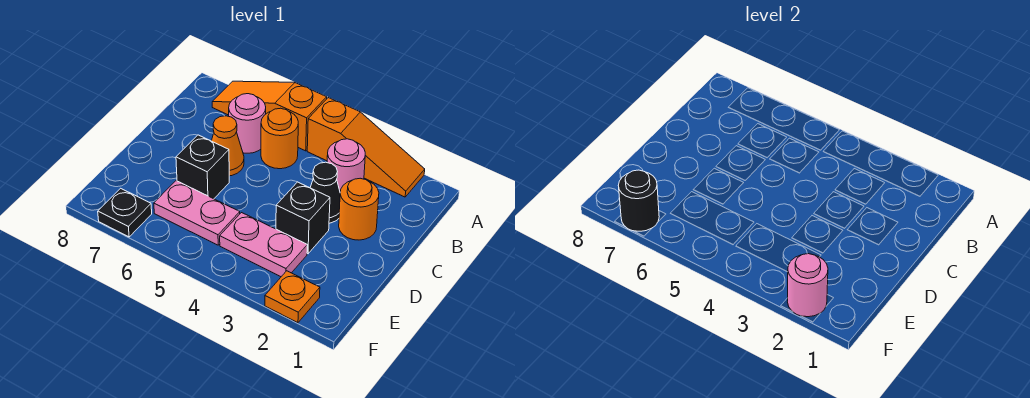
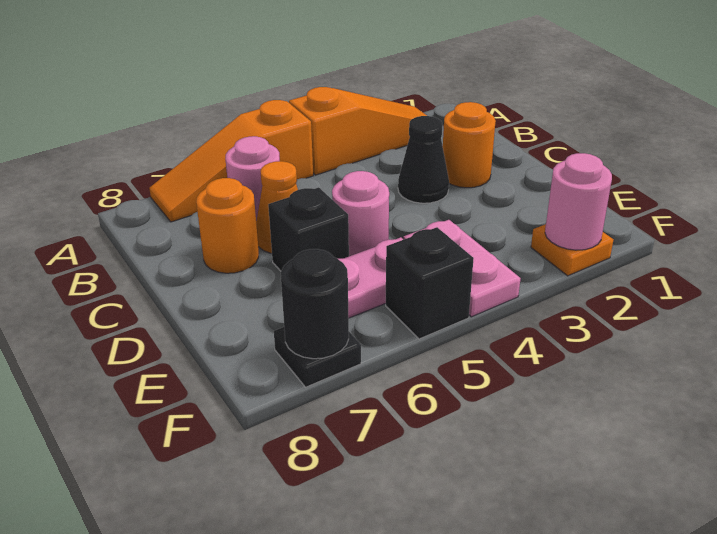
pink round brick B3 level 1 -> pink round brick D5 level 1
orange round brick B5 level 1 -> orange round brick C7 level 1
black brick D3 level 1 -> black brick F5 level 1
pink plate E3:E4 level 1 -> pink plate E4:F4 level 1

